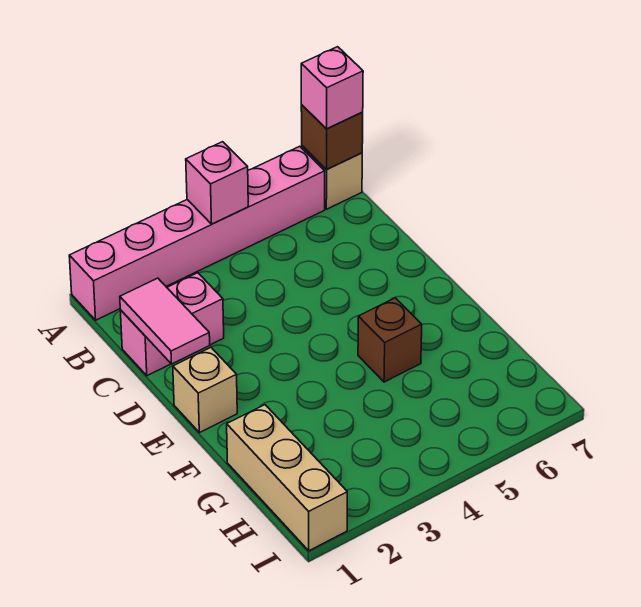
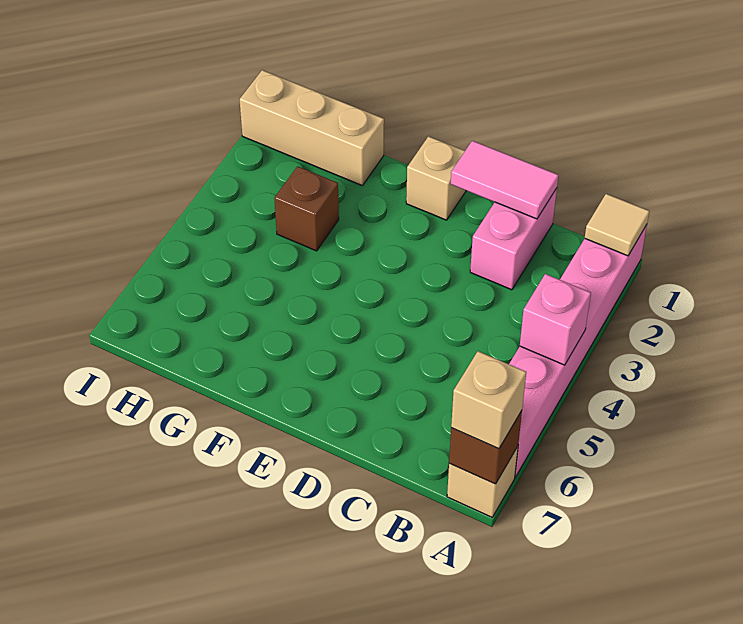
none -> tan tile A1 level 2
pink brick A7 level 3 -> tan brick A7 level 3
brown brick F5 level 1 -> brown brick G3 level 1

